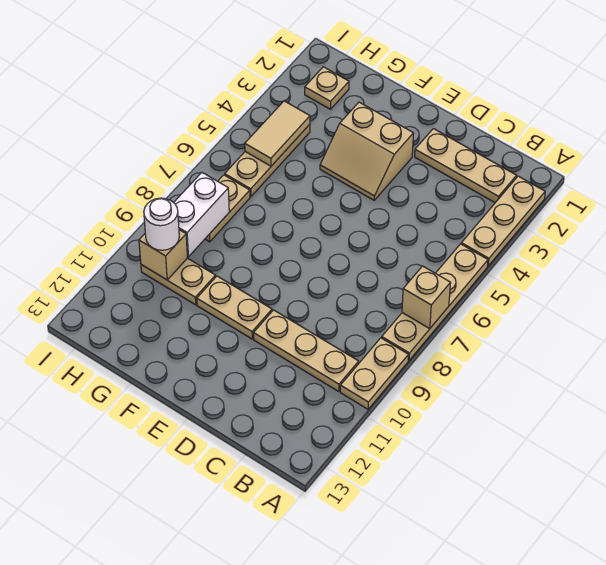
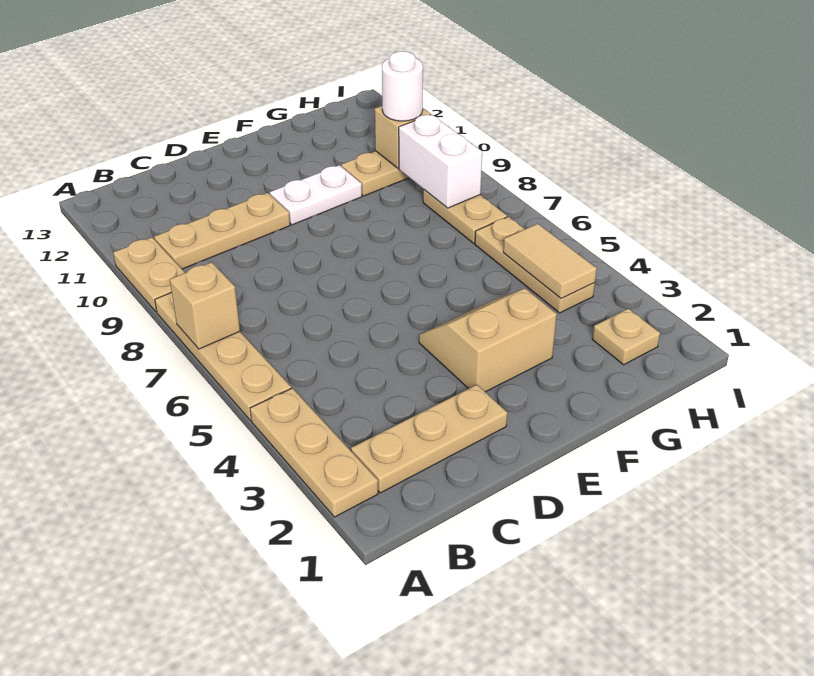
tan plate E10:F10 level 1 -> white plate E10:F10 level 1

